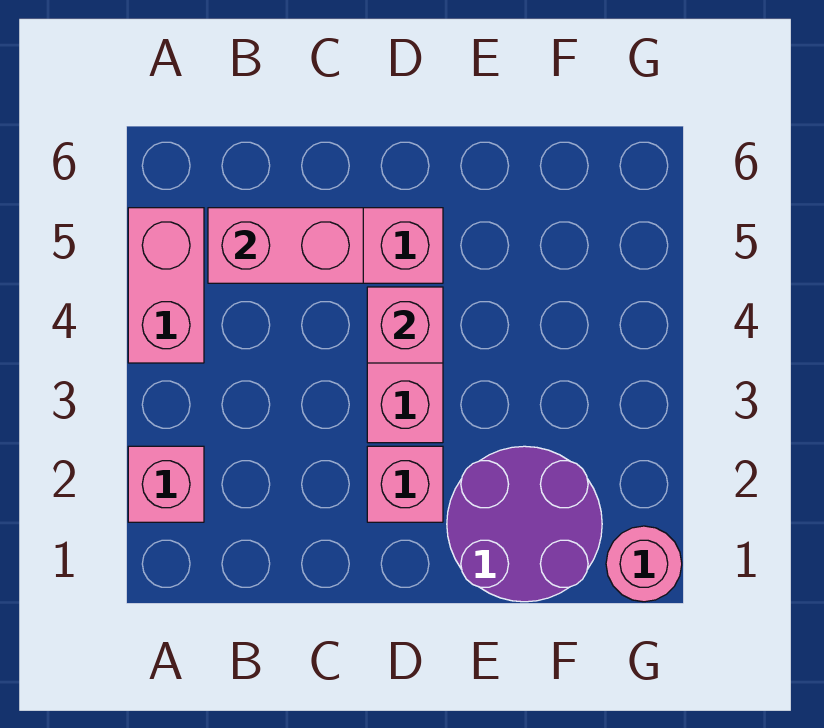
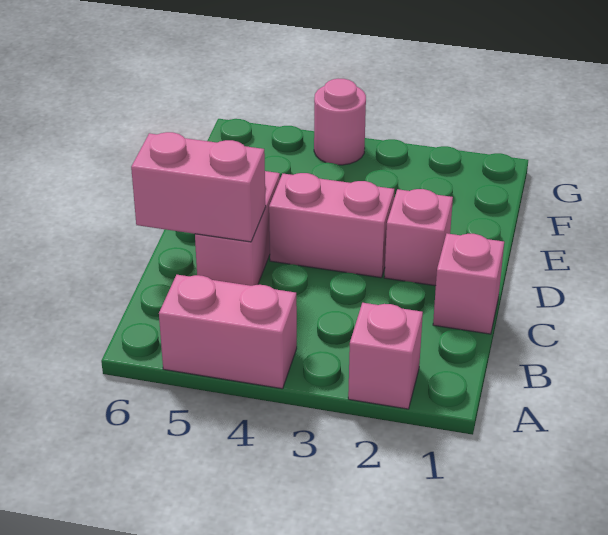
pink brick B5:C5 level 2 -> pink brick C5:C6 level 2
pink brick D4 level 2 -> pink brick C1 level 1
purple round brick E1:F2 level 1 -> none
pink round brick G1 level 1 -> pink round brick G4 level 1

